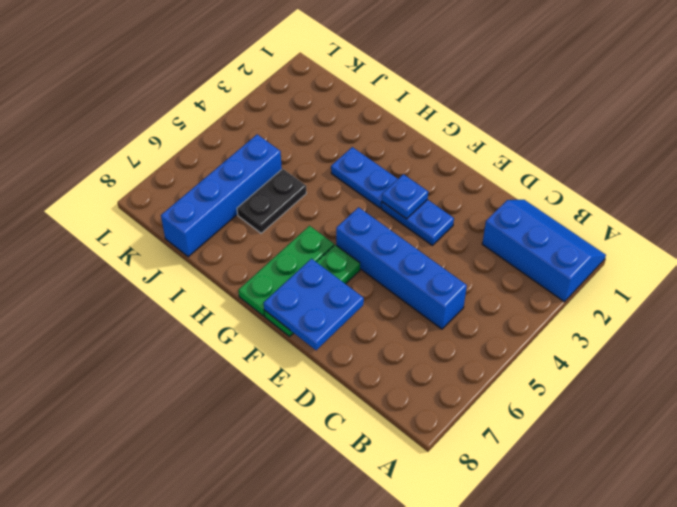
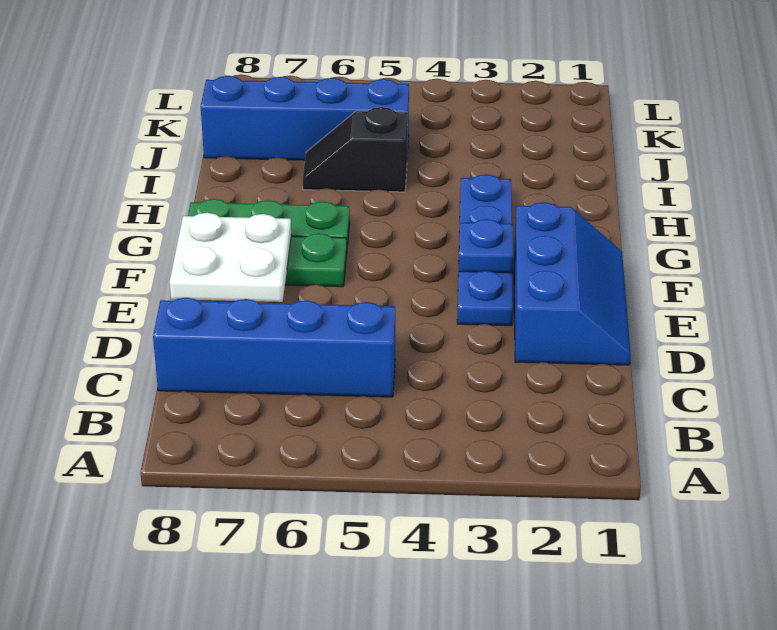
blue slope A1:C2 level 1 top 2 -> blue slope D1:F2 level 1 top 2
blue brick C5:F5 level 1 -> blue brick C5:C8 level 1
blue plate E7:F8 level 2 -> white plate E7:F8 level 2
black plate I5:I6 level 1 -> black slope I5:I6 level 1 top 5

